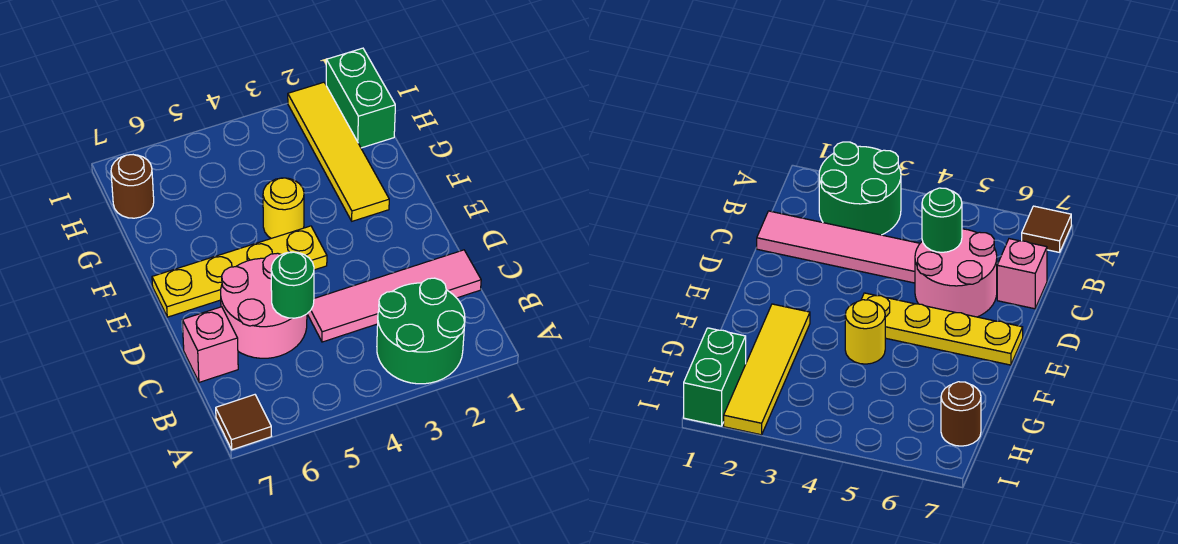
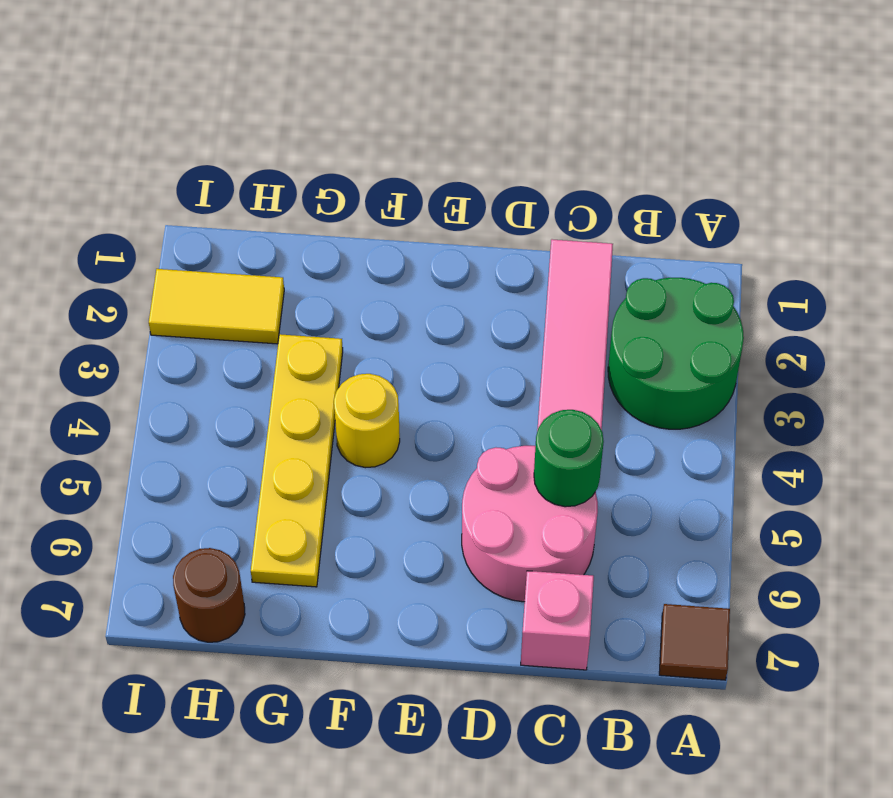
yellow plate E4:E7 level 1 -> yellow plate G3:G6 level 1
yellow tile F2:I2 level 1 -> yellow tile H2:I2 level 1
green brick H1:I1 level 1 -> none

